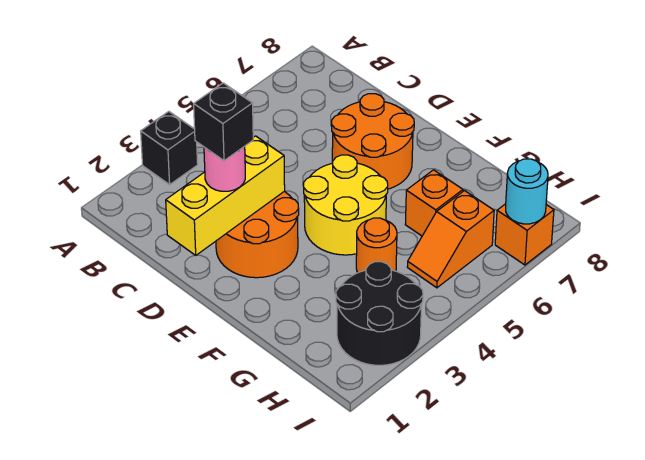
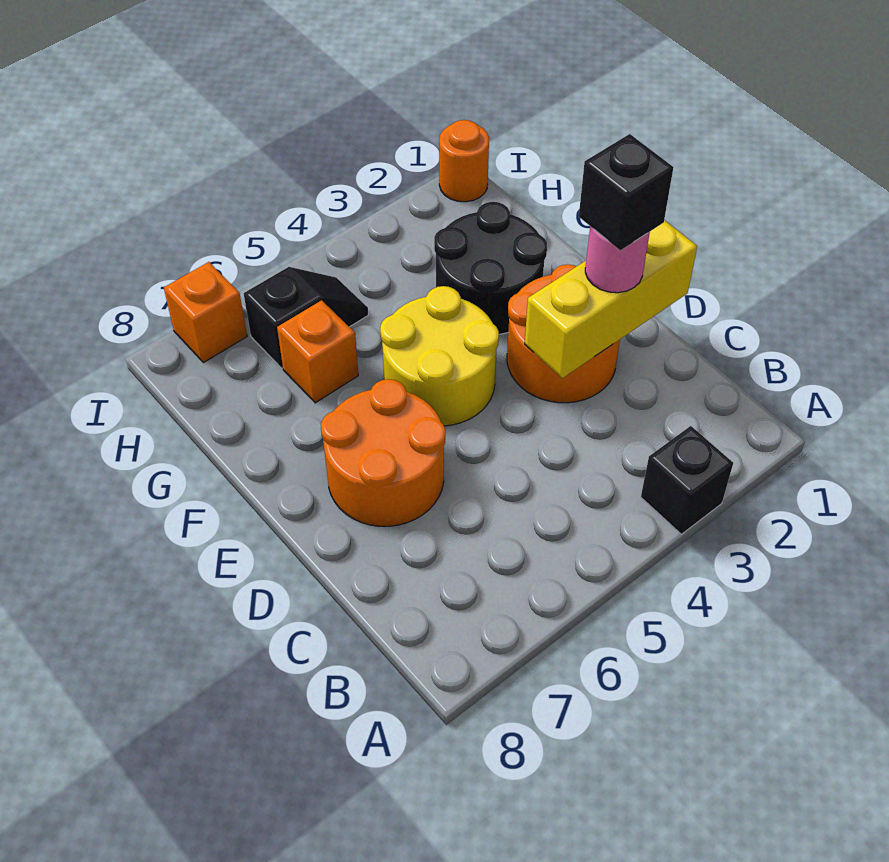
orange round brick G4 level 1 -> orange round brick I1 level 1
black round brick H2:I3 level 1 -> black round brick F2:G3 level 1
orange slope H5:H6 level 1 top 6 -> black slope H5:H6 level 1 top 6
cyan round brick I7 level 2 -> none

